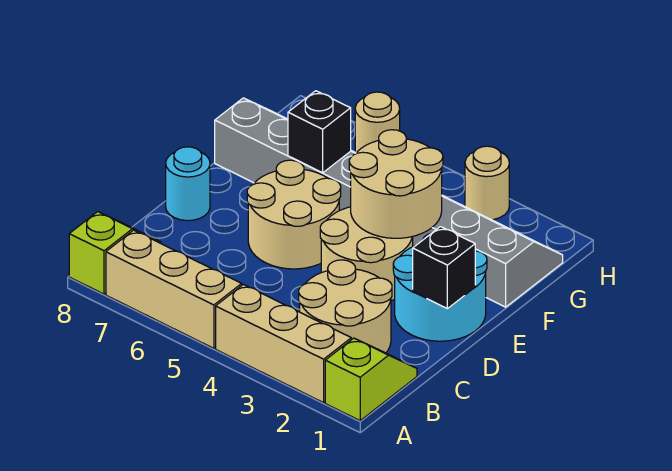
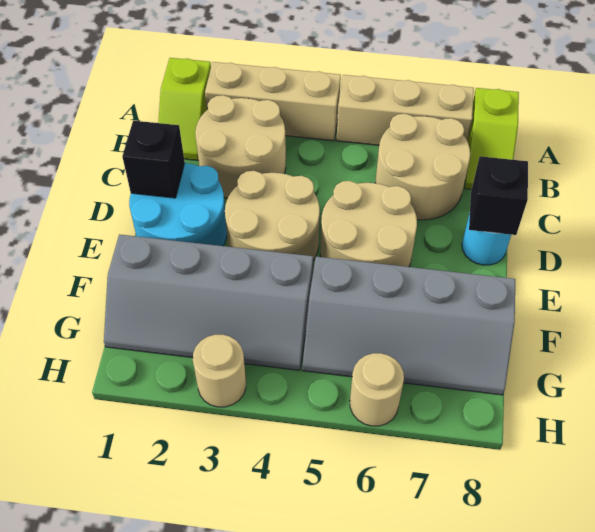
tan round brick E3:F4 level 2 -> tan round brick B6:C7 level 1
black brick F6 level 2 -> black brick D8 level 2

